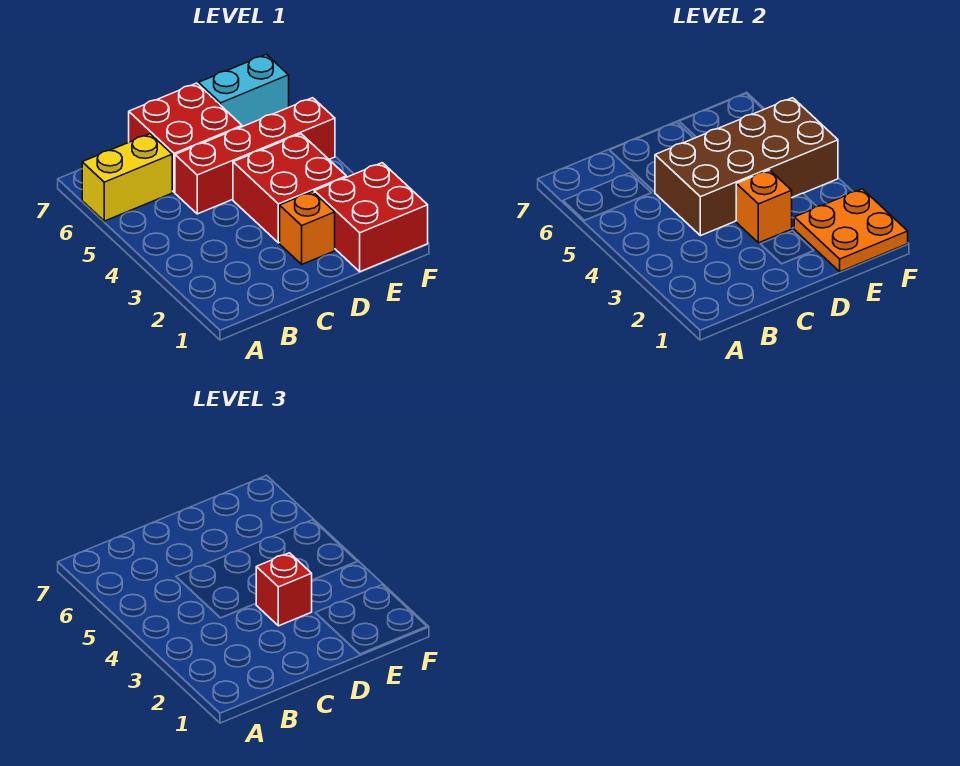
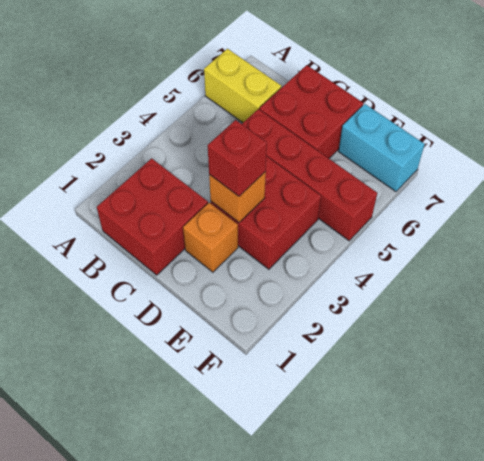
brown brick C4:F5 level 2 -> none
red brick E1:F2 level 1 -> red brick B1:C2 level 1
orange plate E1:F2 level 2 -> none

